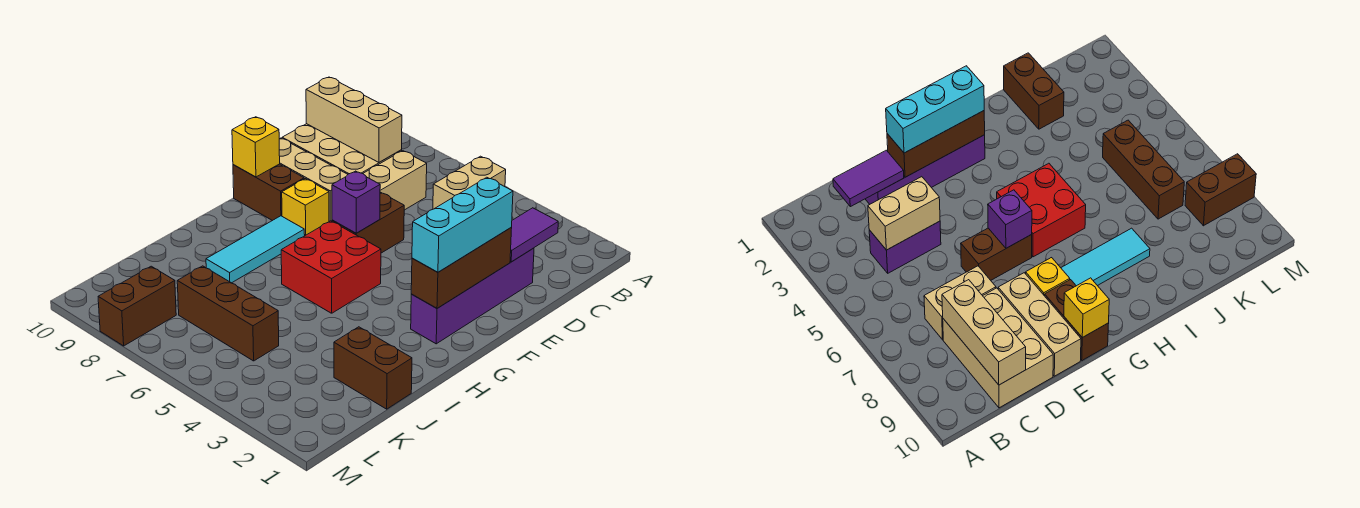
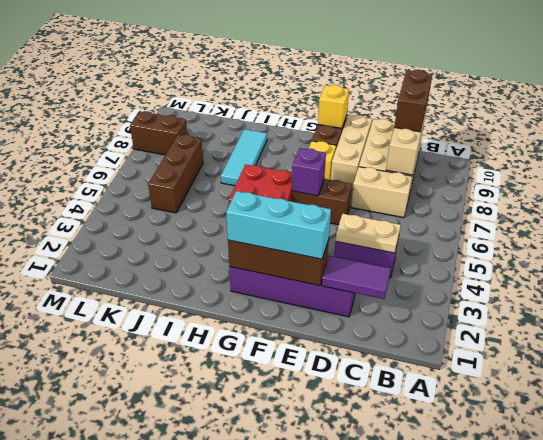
tan brick C4:D4 level 2 -> tan plate C4:D4 level 2
cyan tile G8:I8 level 1 -> cyan tile I7:I9 level 1
brown brick J1:J2 level 1 -> brown brick C9:C10 level 3

